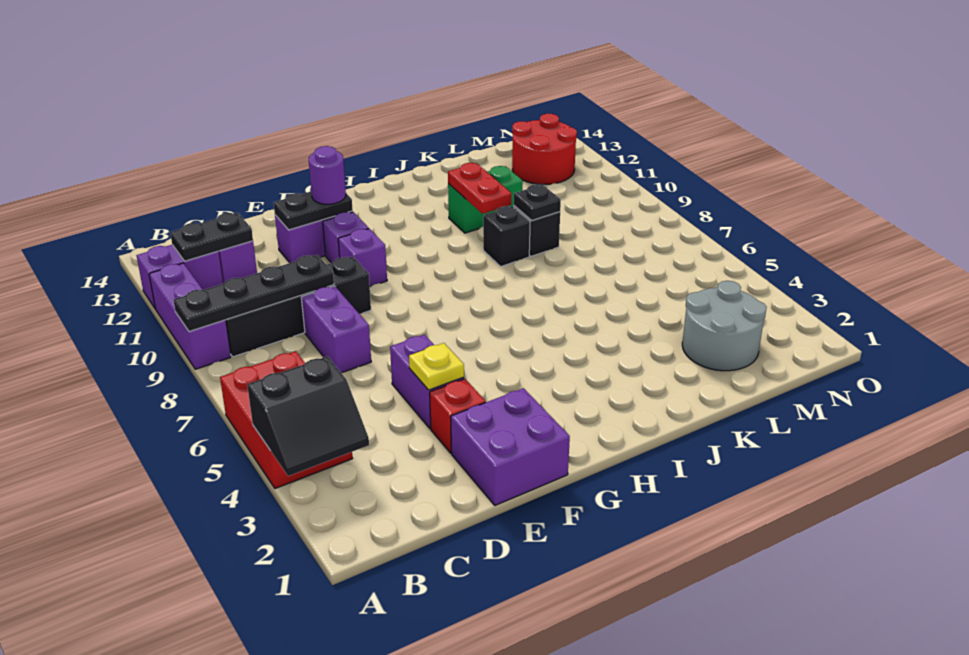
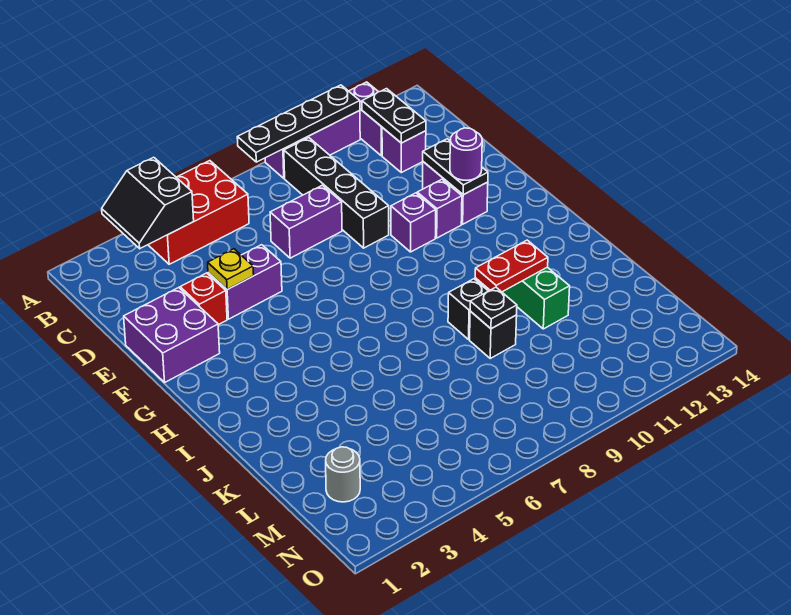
black plate A9:D9 level 2 -> black plate A8:A11 level 2
grey round brick L2:M3 level 1 -> grey round brick M2 level 1
red round brick M12:N13 level 1 -> none

